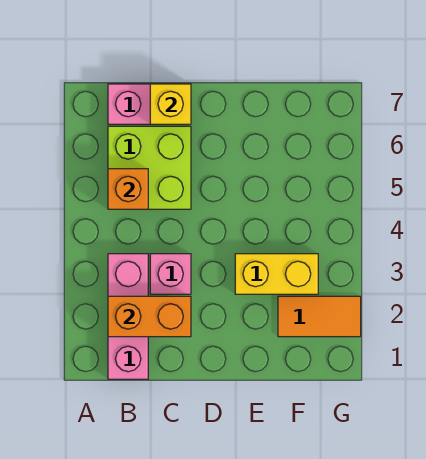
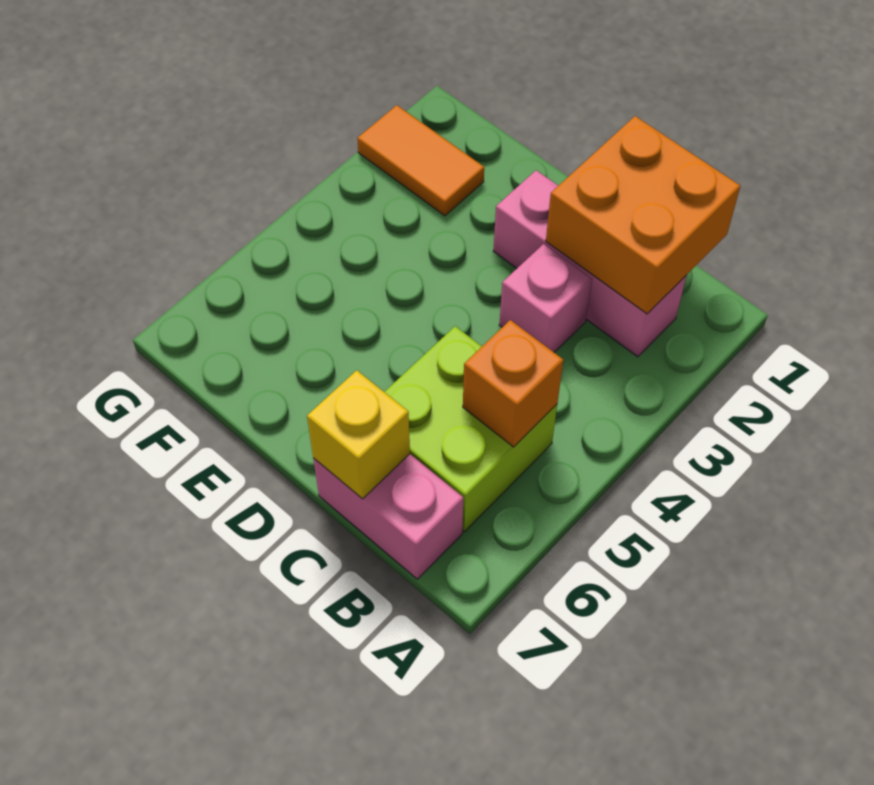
pink brick B1:B3 level 1 -> pink brick B2:D2 level 1
orange brick B2:C2 level 2 -> orange brick B1:C2 level 2
yellow brick E3:F3 level 1 -> none

